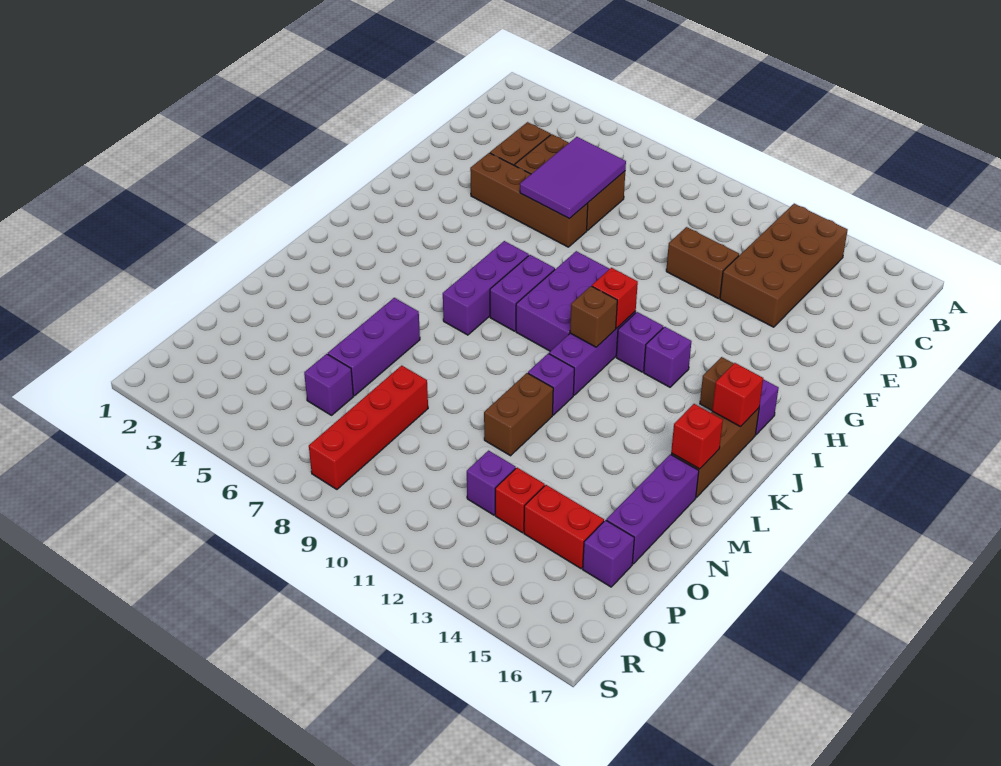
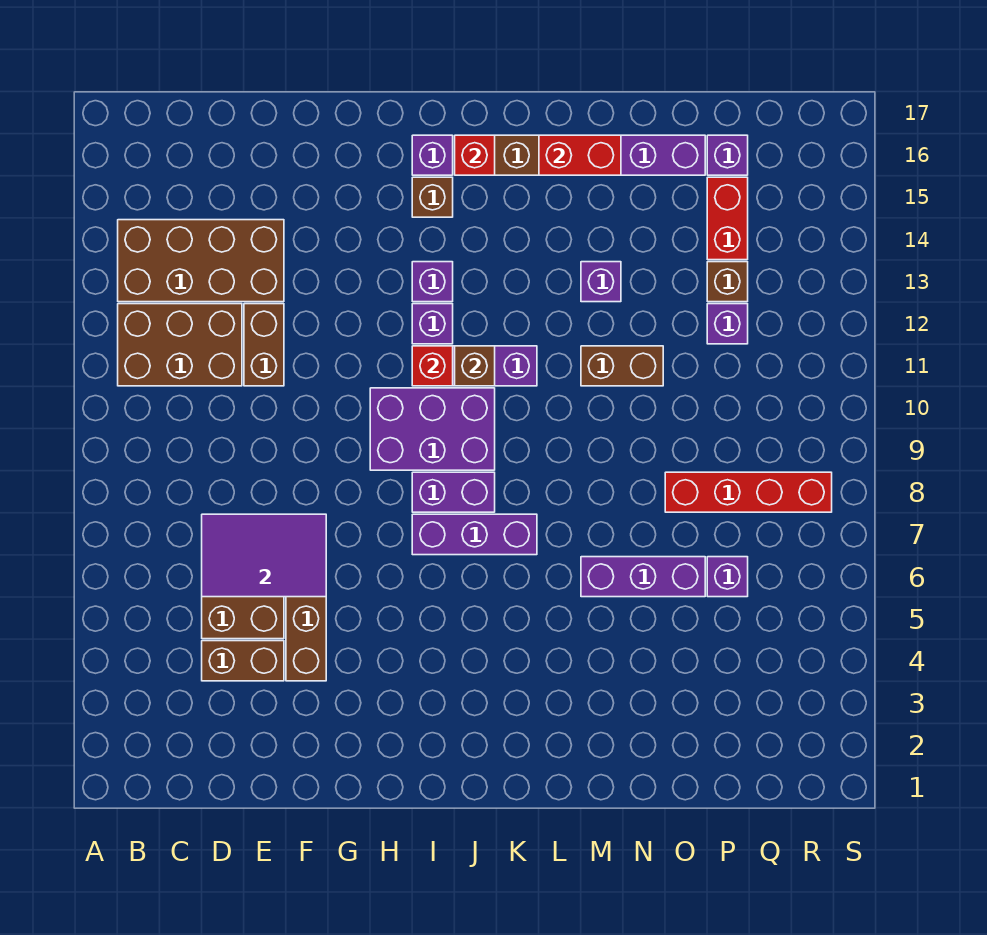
none -> brown brick B11:D12 level 1
purple brick L11 level 1 -> purple brick M13 level 1
red brick L16 level 2 -> red brick L16:M16 level 2
red brick P13 level 1 -> brown brick P13 level 1

